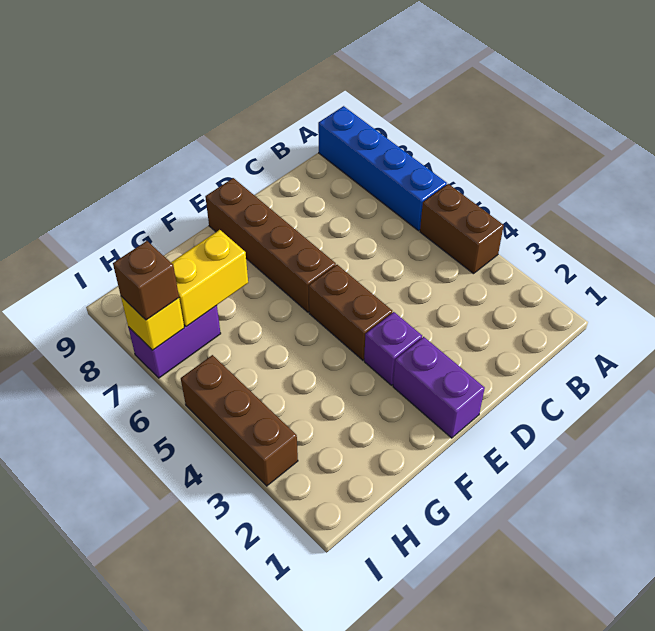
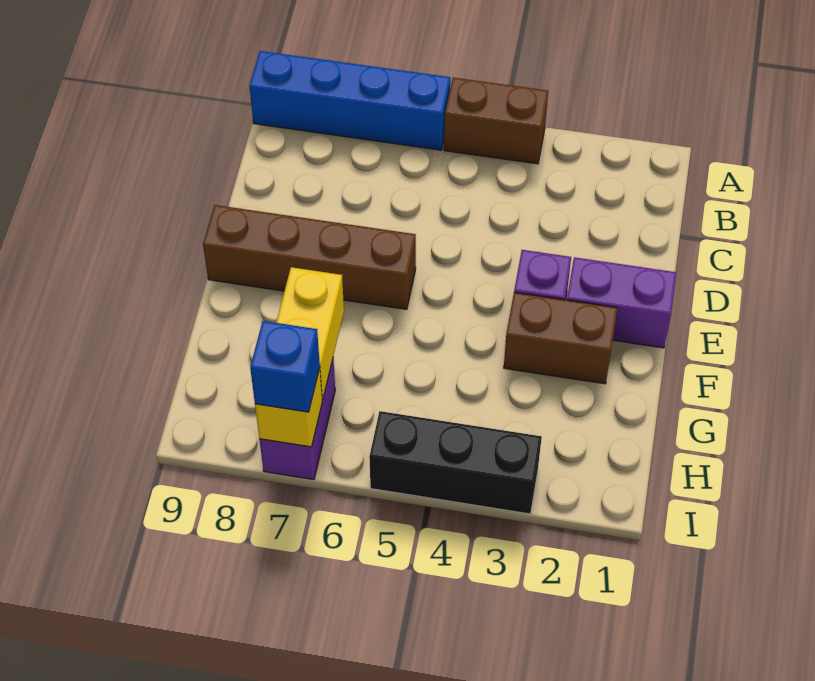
brown brick E4:E5 level 1 -> brown brick F2:F3 level 1
brown brick I3:I5 level 1 -> black brick I3:I5 level 1
brown brick I7 level 3 -> blue brick I7 level 3

